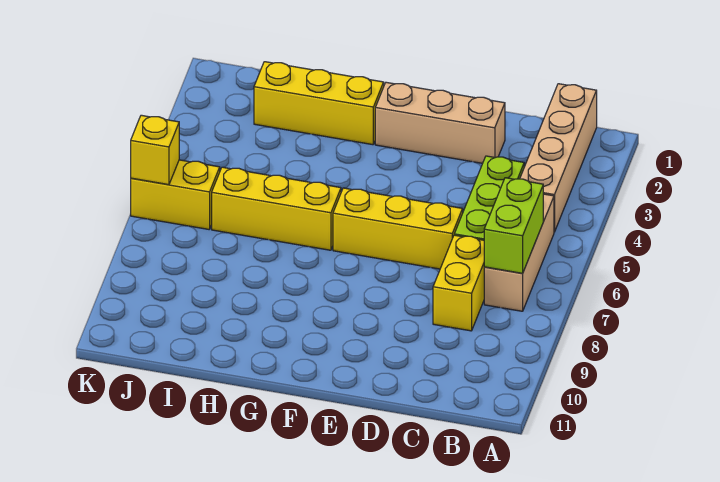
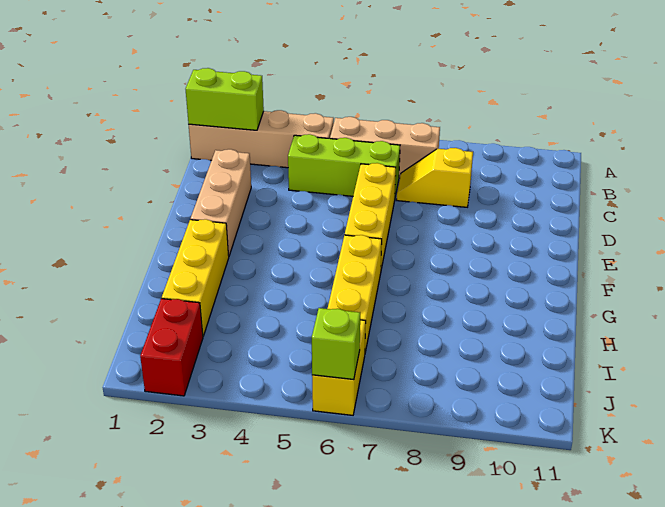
lime brick B6:B7 level 2 -> lime brick B1:B2 level 2
yellow brick C7:C8 level 1 -> yellow slope C7:C8 level 1 top 8
none -> red brick J2:K2 level 1
yellow brick K6 level 2 -> lime brick K6 level 2

